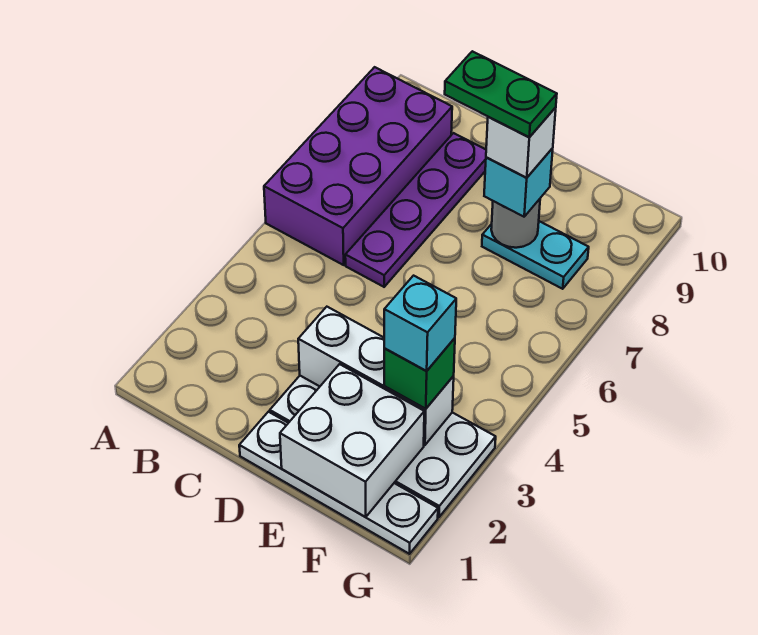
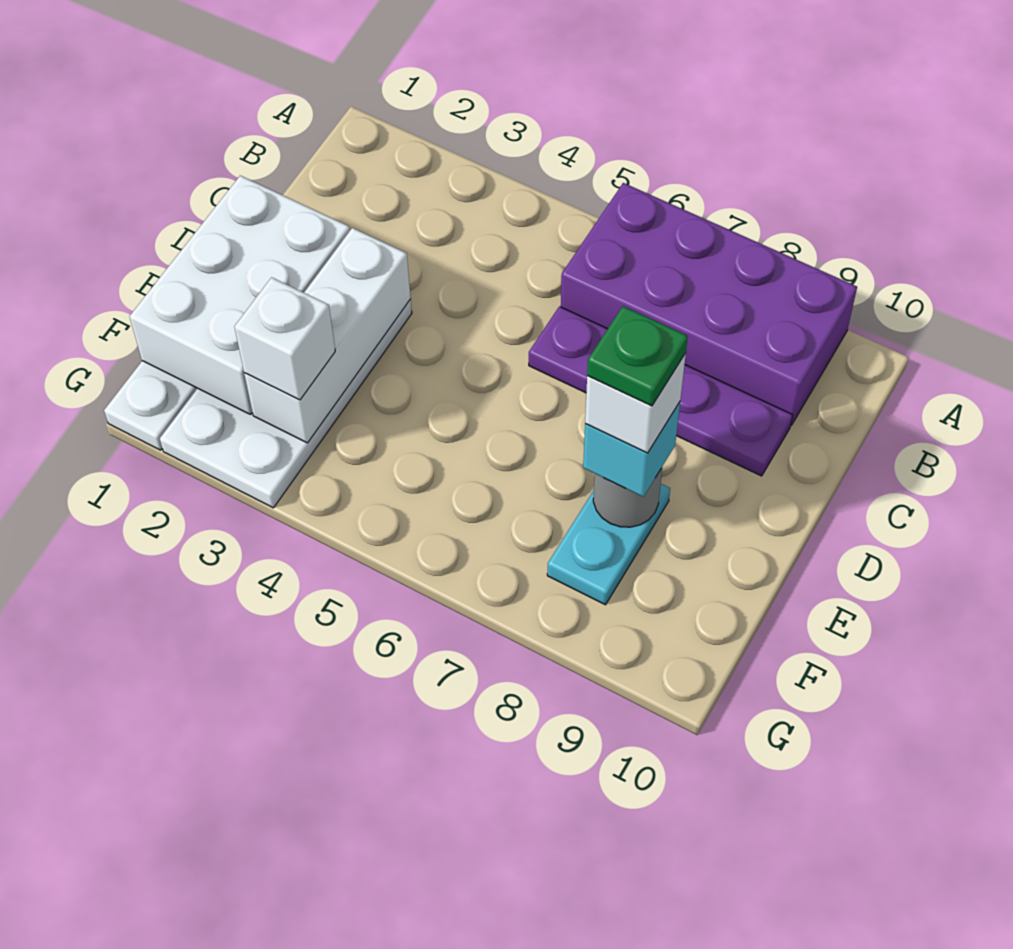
green plate D8:E8 level 5 -> green plate E8 level 5
white brick E1:F2 level 2 -> white brick D1:F2 level 2
green brick F3 level 3 -> white brick F3 level 3
cyan brick F3 level 4 -> none

